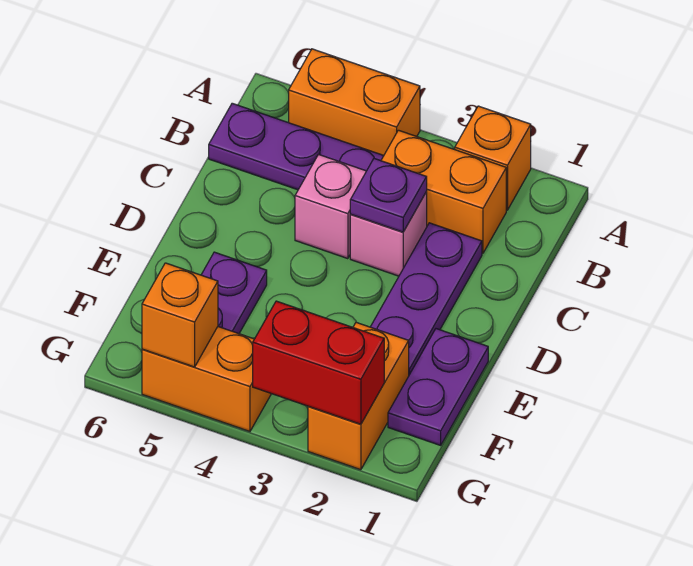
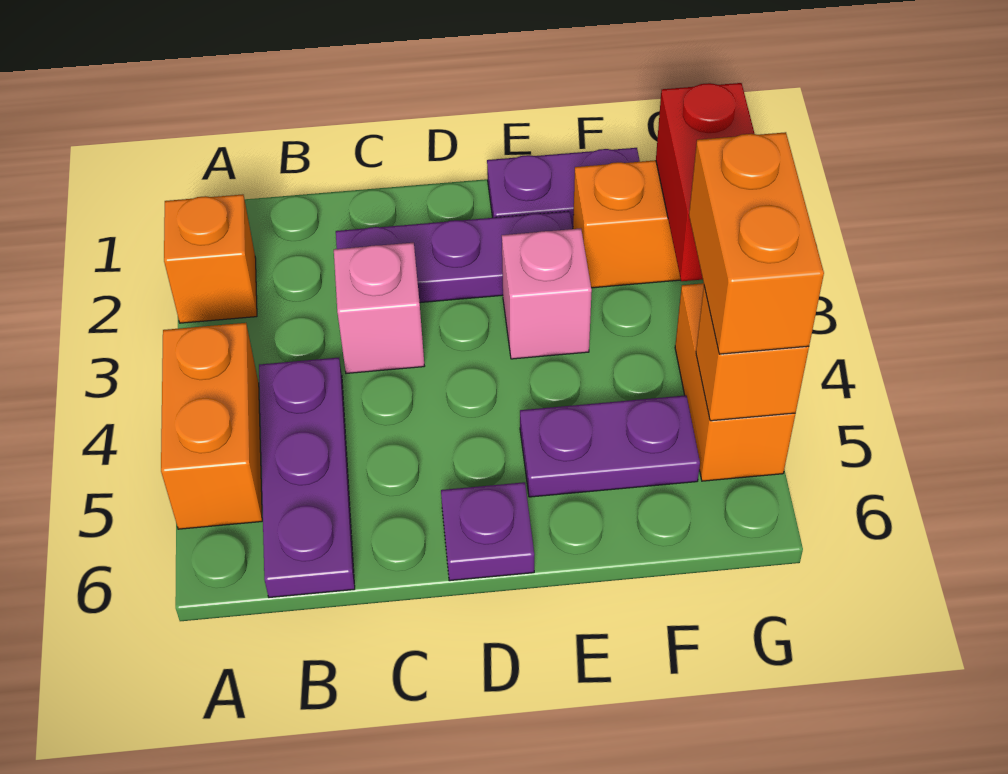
orange brick B2:B3 level 1 -> orange brick G4:G5 level 3
purple plate C3 level 2 -> purple plate D6 level 1
pink brick C4 level 1 -> pink brick E3 level 1

